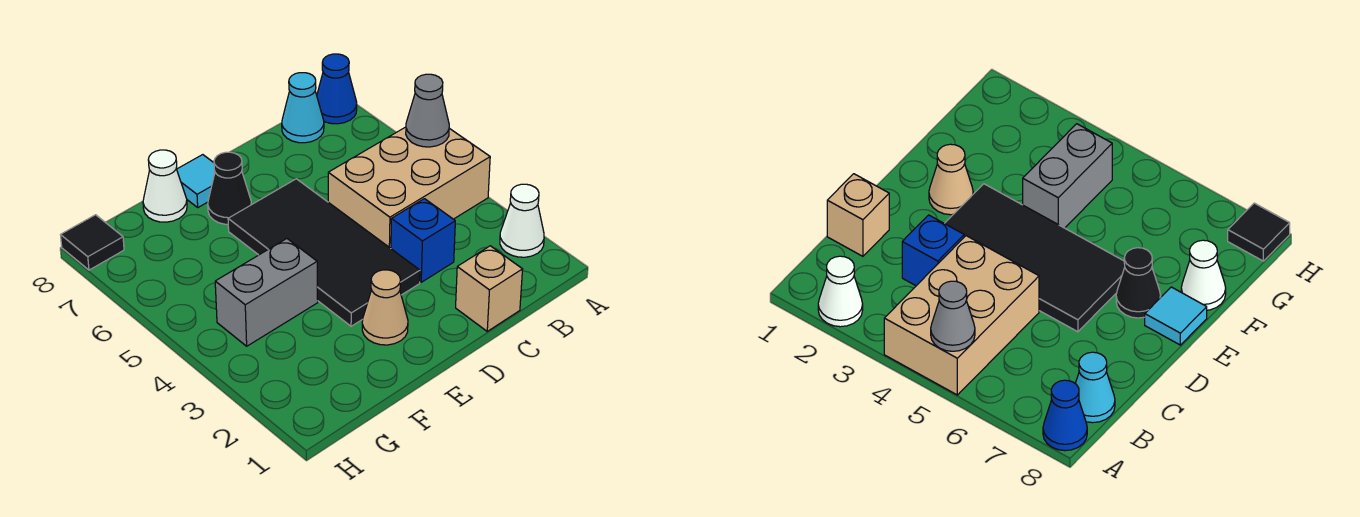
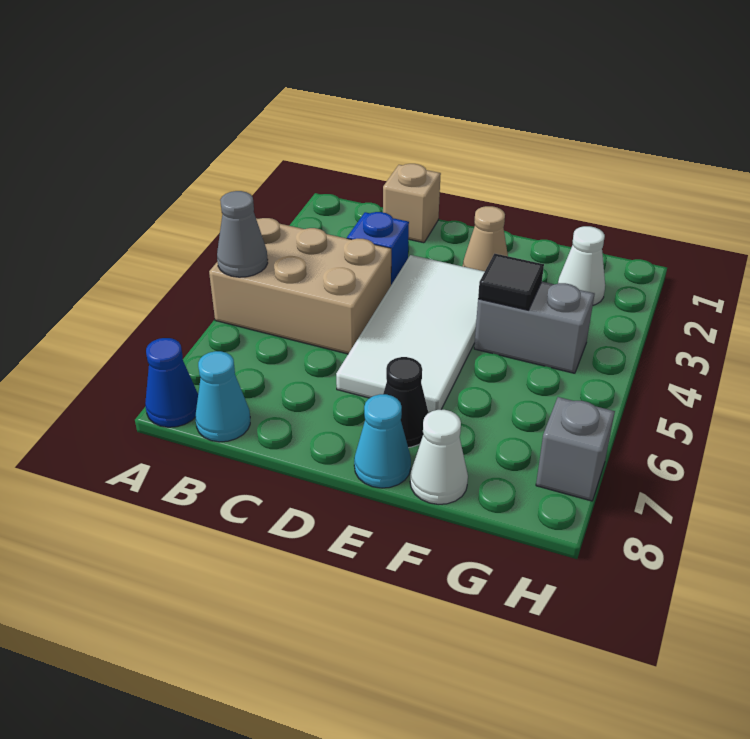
white cone A2 level 1 -> white cone G2 level 1
black tile D3:E6 level 1 -> white tile D3:E6 level 1
cyan tile E8 level 1 -> cyan cone E8 level 1
none -> grey brick H7 level 1
black tile H8 level 1 -> black tile F4 level 2

